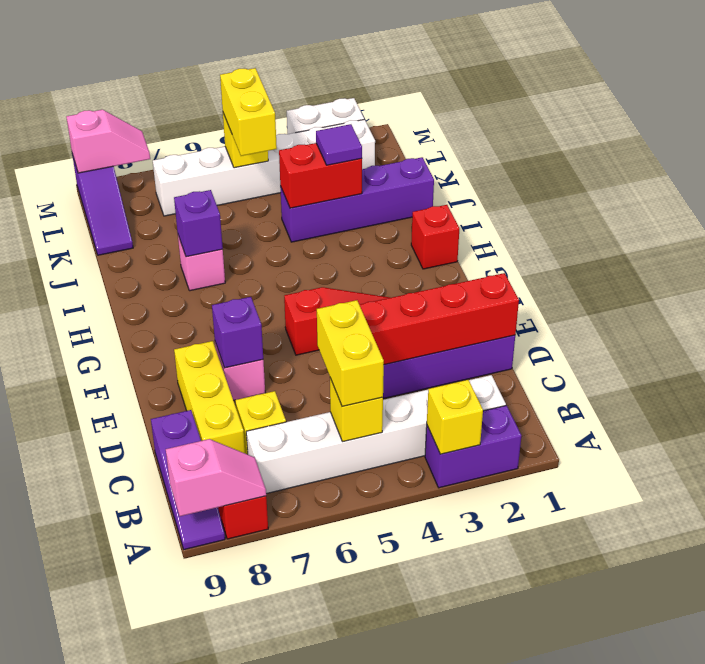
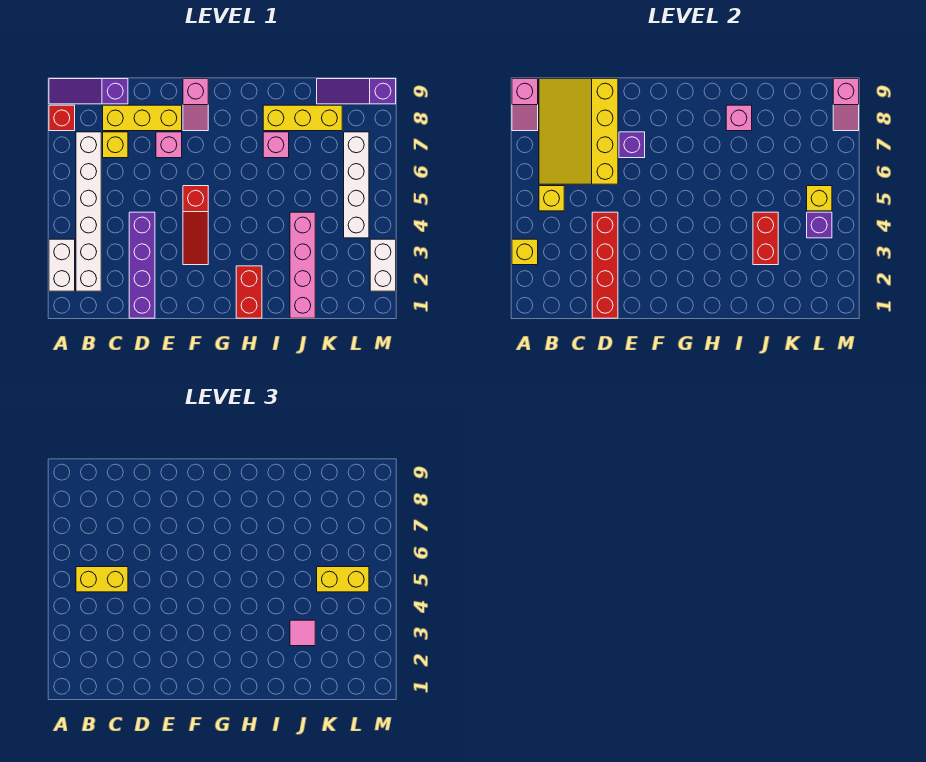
purple brick A2:A3 level 1 -> white brick A2:A3 level 1
none -> yellow slope B6:D9 level 2 top D
none -> pink slope F8:F9 level 1 top 9
red brick H1 level 1 -> red brick H1:H2 level 1
purple brick I7 level 2 -> purple brick L4 level 2
none -> yellow brick I8:K8 level 1
none -> pink brick I8 level 2
purple brick J1:J4 level 1 -> pink brick J1:J4 level 1
purple tile J3 level 3 -> pink tile J3 level 3
white brick L2:L7 level 1 -> white brick L4:L7 level 1

